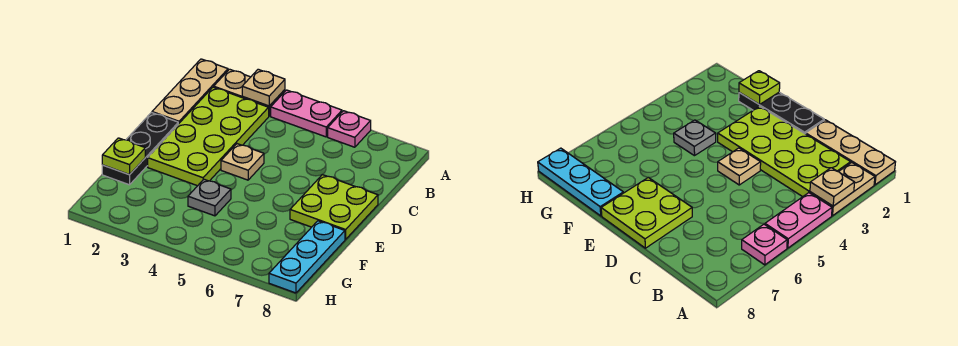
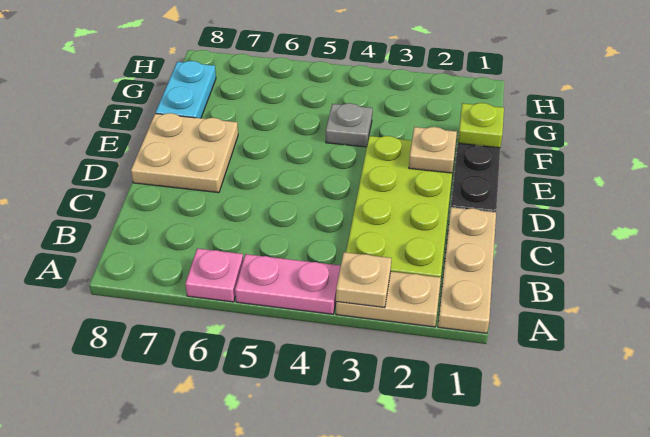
tan plate D4 level 1 -> tan plate E2 level 2
lime plate D7:E8 level 1 -> tan plate D7:E8 level 1
cyan plate F8:H8 level 1 -> cyan plate F8:G8 level 1

